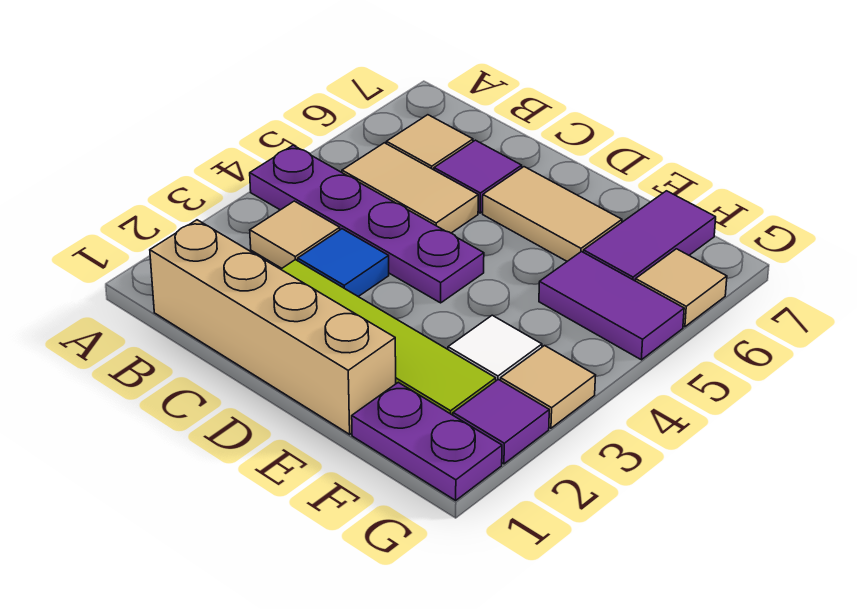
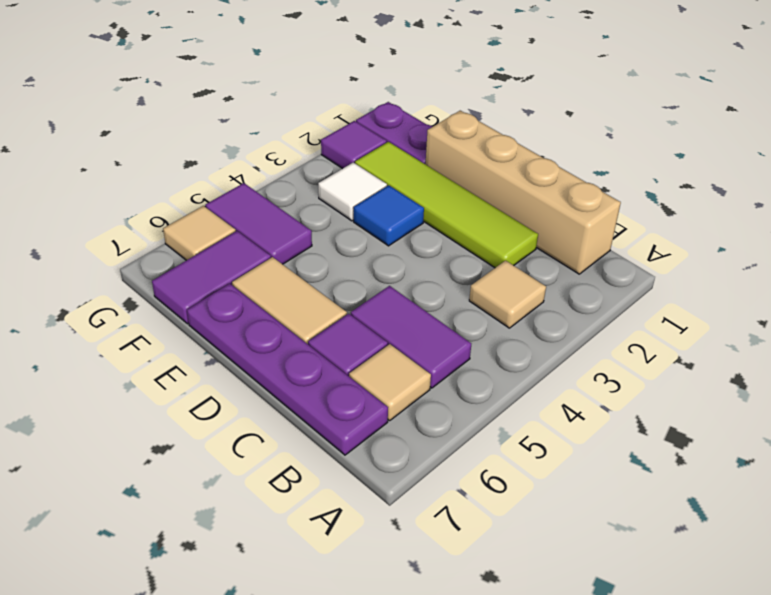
purple plate A4:D4 level 1 -> purple plate B7:E7 level 1
tan tile B5:C5 level 1 -> purple tile B5:C5 level 1
blue tile C3 level 1 -> blue tile E3 level 1
tan tile G3 level 1 -> none

